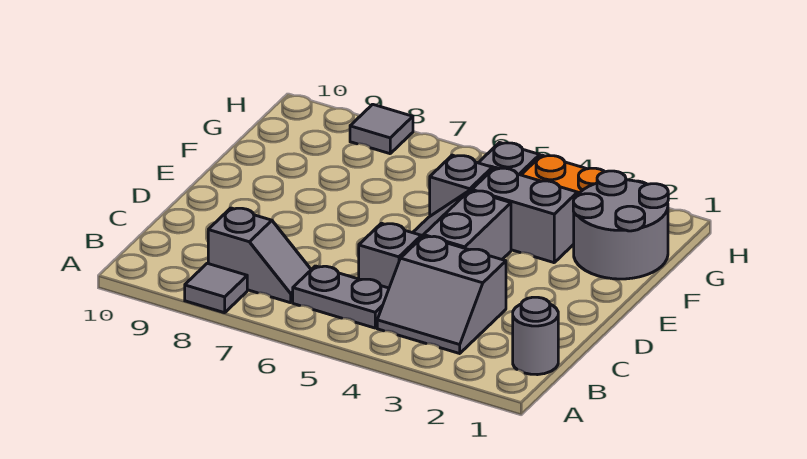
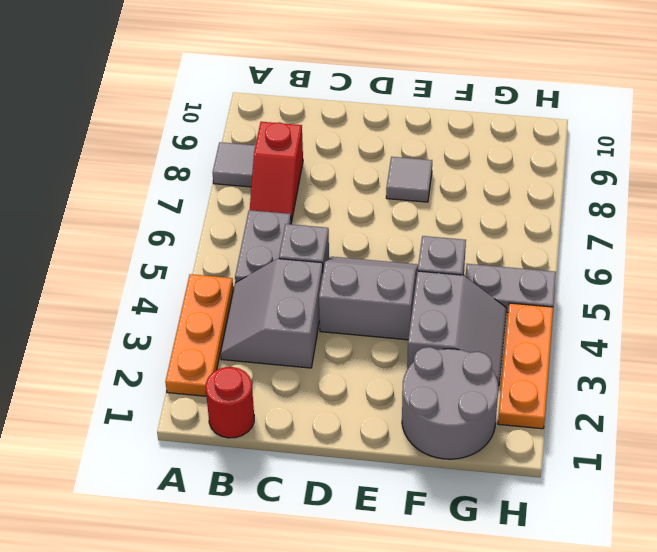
none -> orange plate A2:A4 level 1
grey round brick B1 level 1 -> red round brick B1 level 1
grey slope B7:B8 level 1 top 8 -> red slope B7:B8 level 1 top 8
grey tile H8 level 1 -> grey tile E8 level 1

